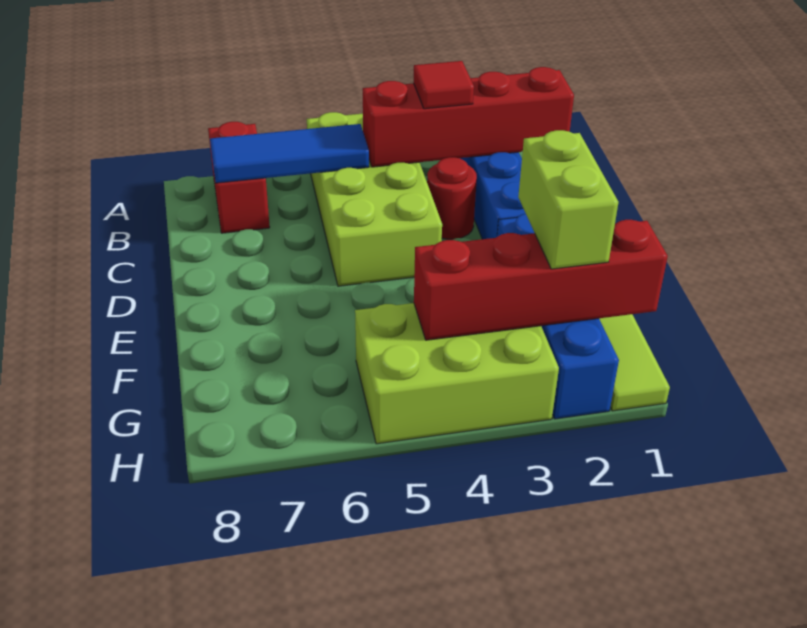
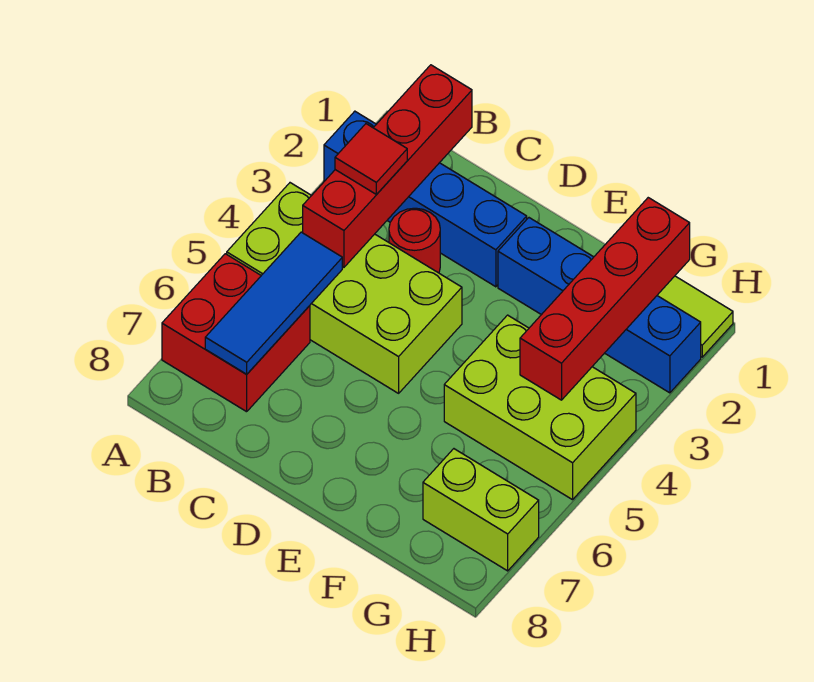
red brick A7:B7 level 1 -> red brick A6:B7 level 1
lime brick F2:G2 level 3 -> lime brick G7:H7 level 1
lime brick G3:H5 level 1 -> lime brick F4:H5 level 1

